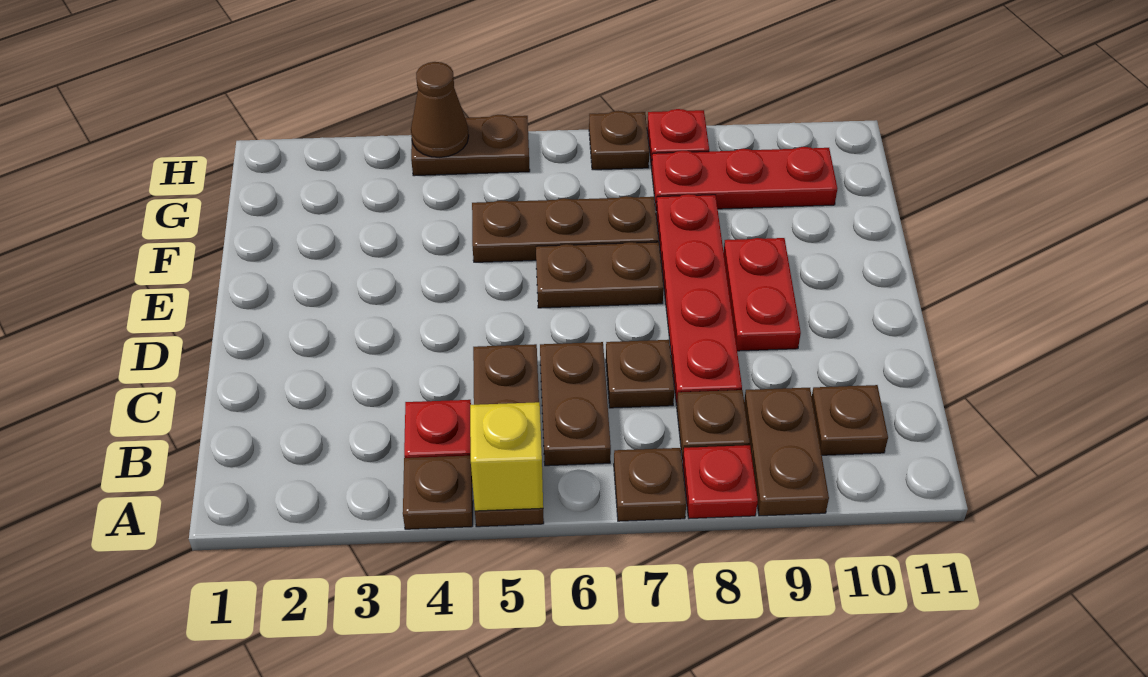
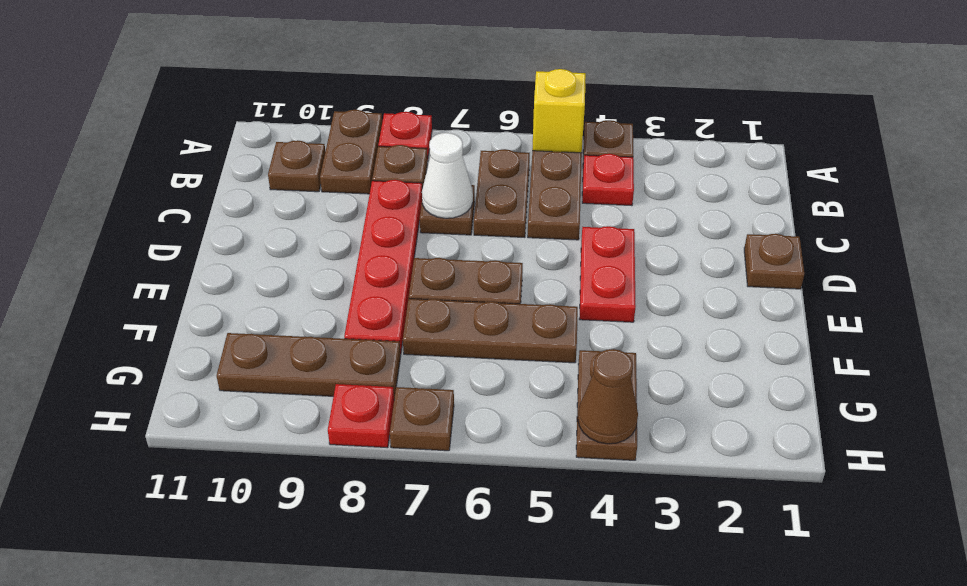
brown plate A7 level 1 -> brown plate D1 level 1
none -> white cone C7 level 2
red plate D9:E9 level 1 -> red plate D4:E4 level 1
red plate G8:G10 level 1 -> brown plate G8:G10 level 1
brown plate H4:H5 level 1 -> brown plate G4:H4 level 1

